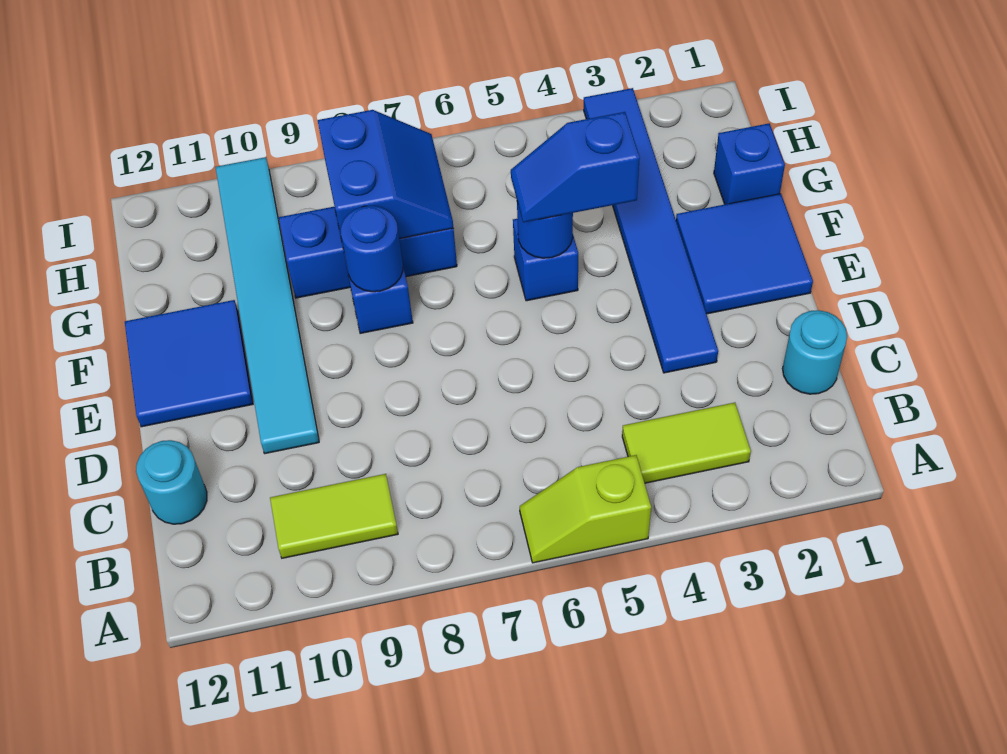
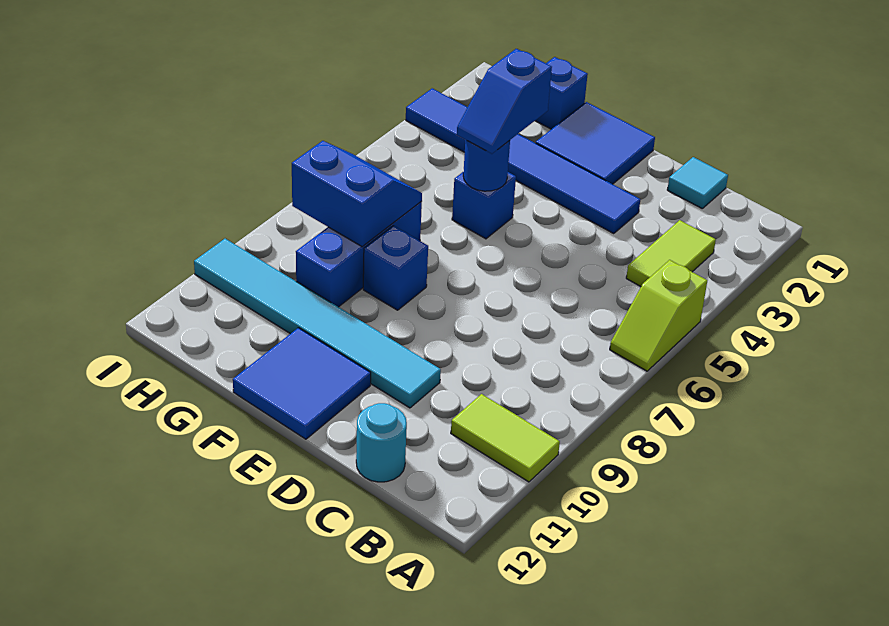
lime tile B9:B10 level 1 -> lime tile A10:B10 level 1
cyan round brick C1 level 1 -> cyan tile C1 level 1
blue round brick F8 level 2 -> none

